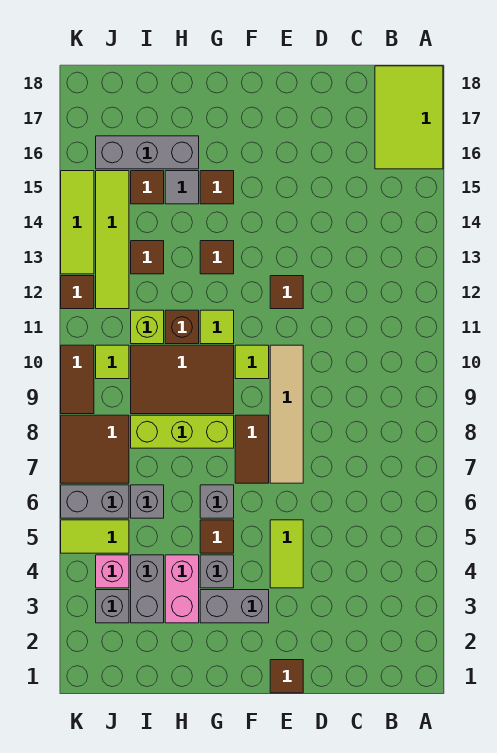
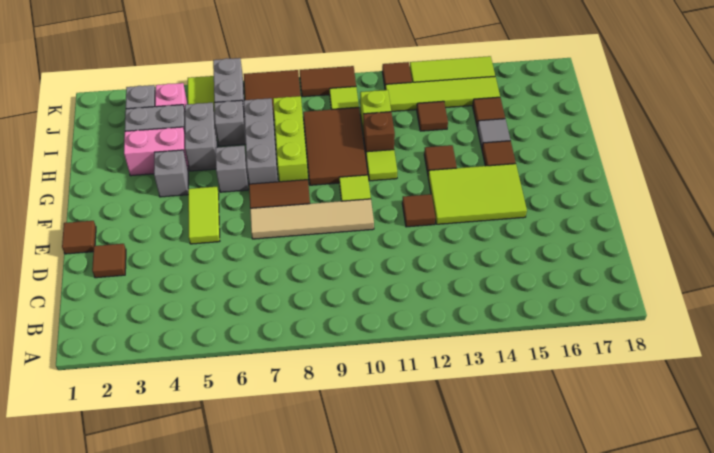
lime tile A16:B18 level 1 -> lime tile E13:F15 level 1
lime tile E4:E5 level 1 -> lime tile E5:F5 level 1
grey brick F3:G3 level 1 -> grey brick H5:I5 level 1
brown tile G5 level 1 -> brown tile D2 level 1
grey brick H16:J16 level 1 -> grey brick G7:I7 level 1

